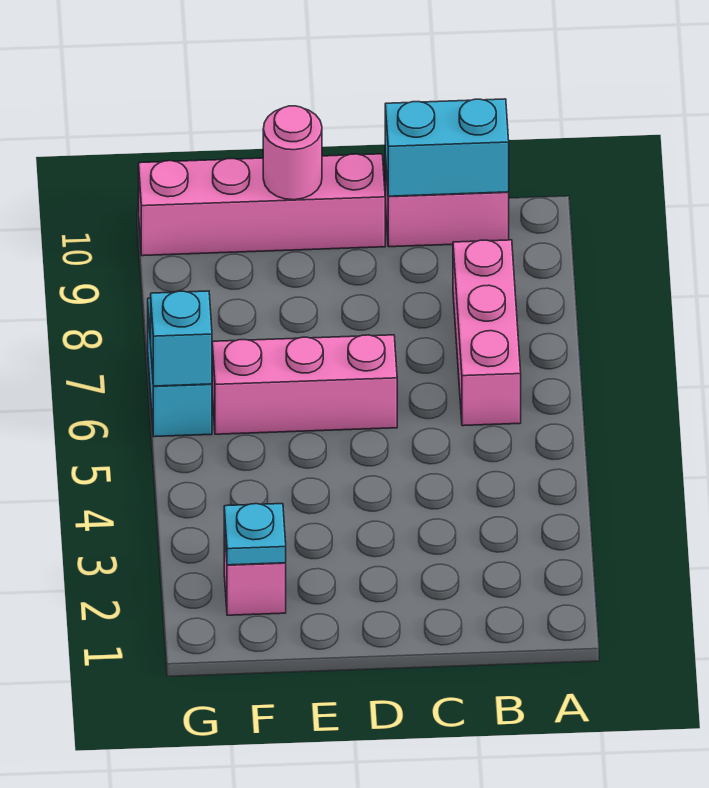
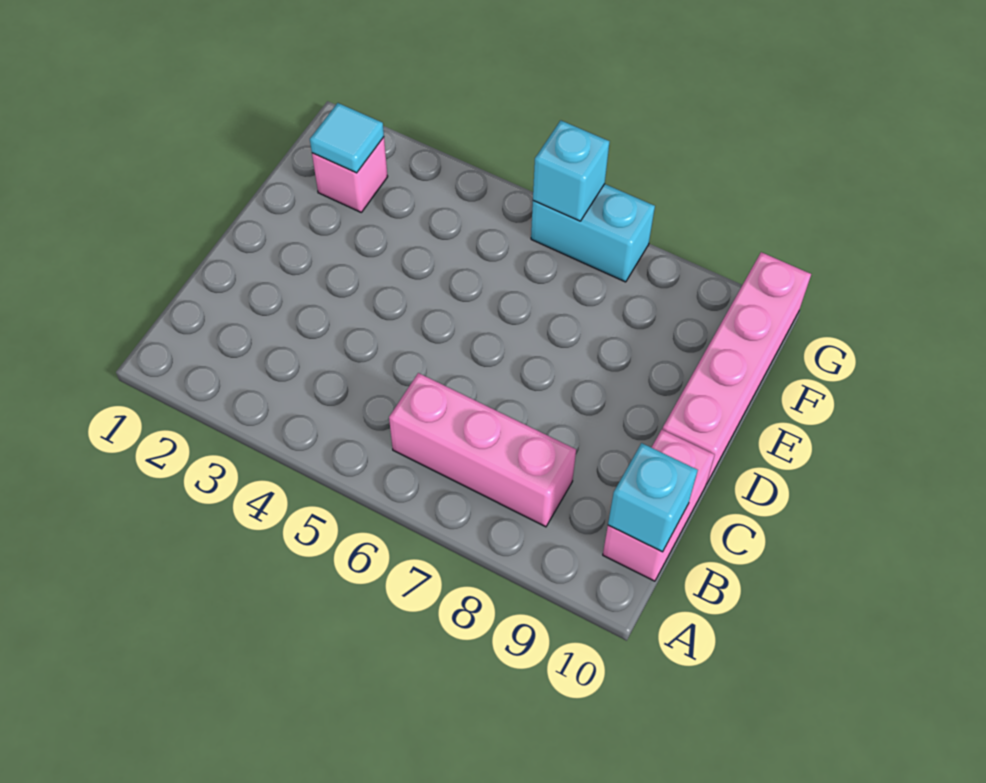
cyan brick B10:C10 level 2 -> cyan brick B10 level 2
pink brick D6:F6 level 1 -> none
pink round brick E10 level 2 -> none
cyan plate F2 level 2 -> cyan tile F2 level 2

